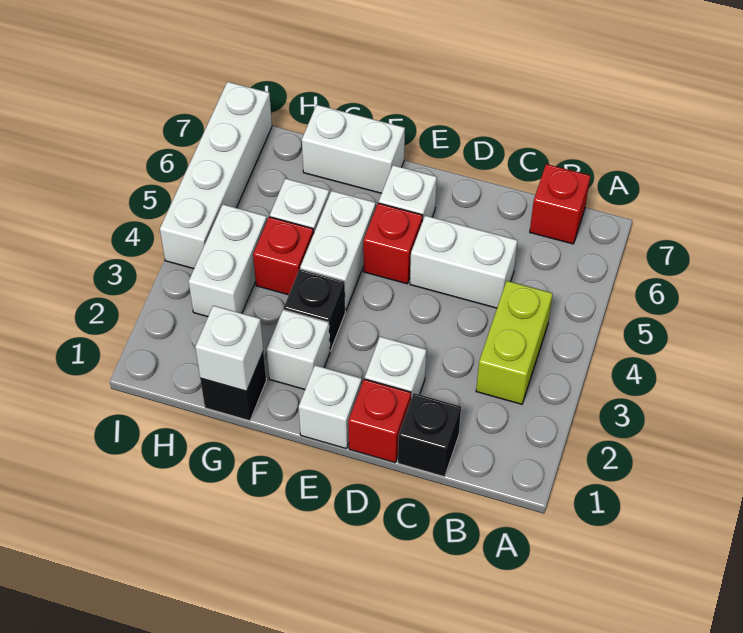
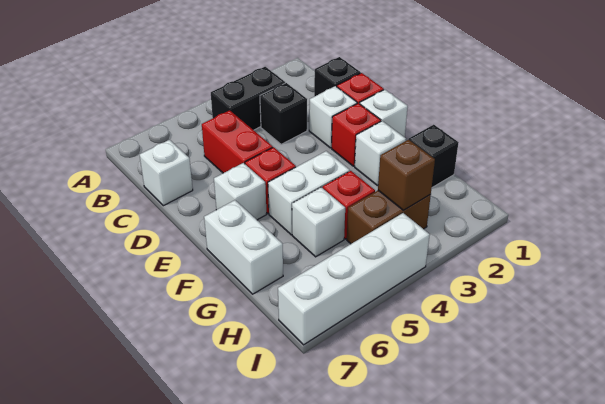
lime brick B3:B4 level 1 -> black brick B3:B4 level 1
red brick B7 level 1 -> red brick E2 level 1
white brick C5:D5 level 1 -> red brick C5:D5 level 1
black brick F3 level 1 -> black brick C3 level 1
white brick G1 level 2 -> white brick C7 level 1
white brick H3:H4 level 1 -> brown brick H3:H4 level 1
none -> brown brick H3 level 2

